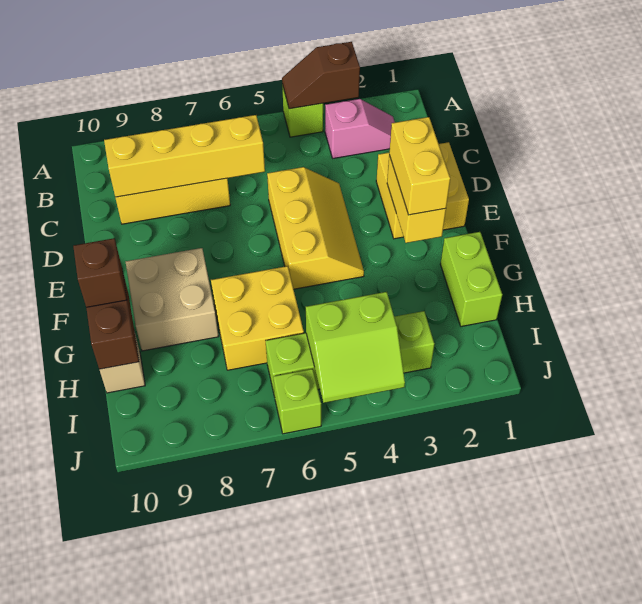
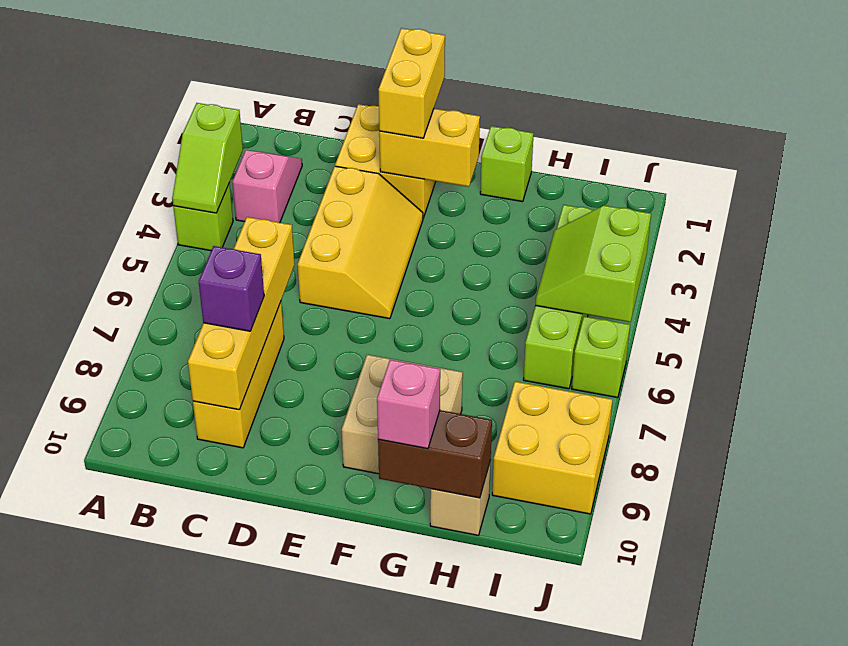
brown slope A3:A4 level 2 top 3 -> lime slope A3:A4 level 2 top 3
none -> purple brick C8 level 3
yellow slope D4:F5 level 1 top 5 -> yellow slope D3:E5 level 1 top D
yellow brick E2:F2 level 3 -> yellow brick E1:E2 level 3
lime brick G1:H1 level 1 -> lime brick G1 level 1
yellow brick G6:H7 level 1 -> yellow brick I8:J9 level 1
brown brick G10 level 3 -> pink brick G10 level 3
lime slope I4:J5 level 2 top I -> lime slope I4:J5 level 2 top J

